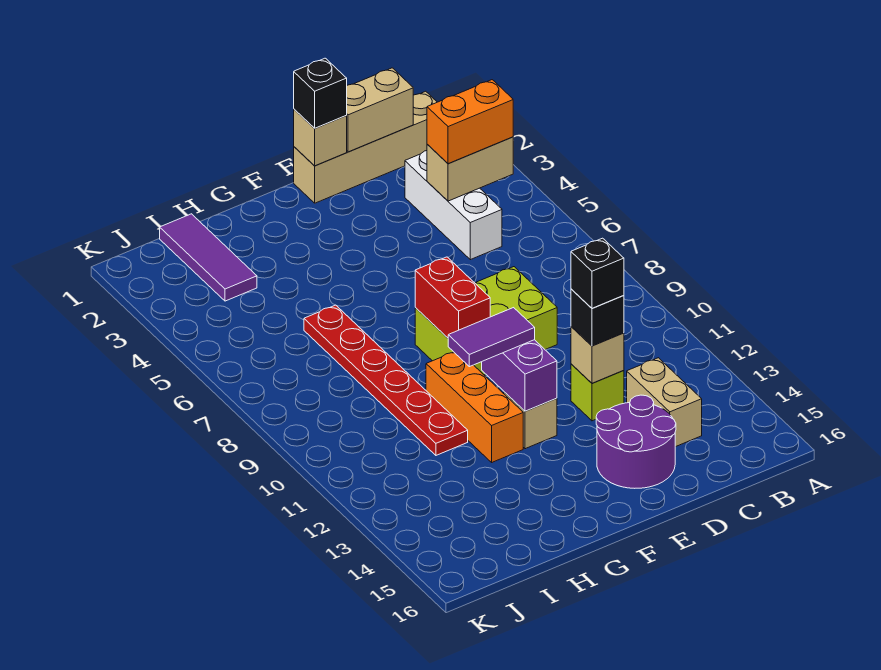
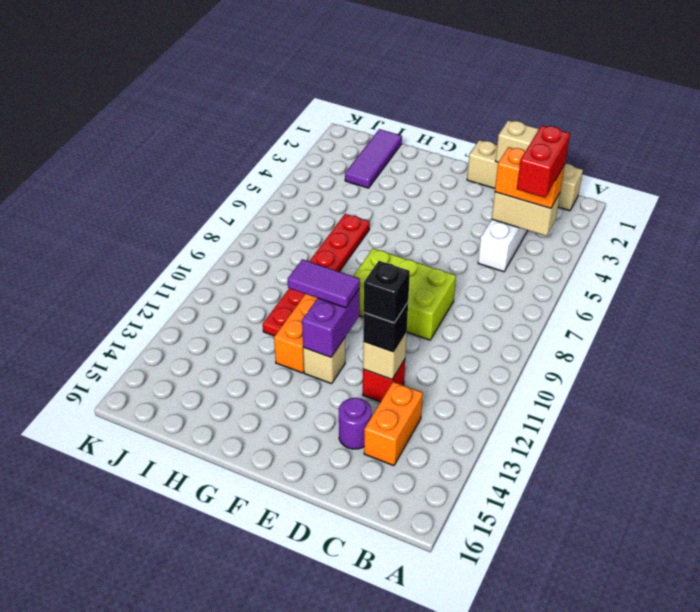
tan brick C13:C14 level 1 -> orange brick C13:C14 level 1
lime brick D12 level 1 -> red brick D12 level 1
purple round brick D14:E15 level 1 -> purple round brick D14 level 1
tan brick E1 level 2 -> none
black brick E1 level 3 -> none
red brick F8:F9 level 2 -> red brick B4:B5 level 4

